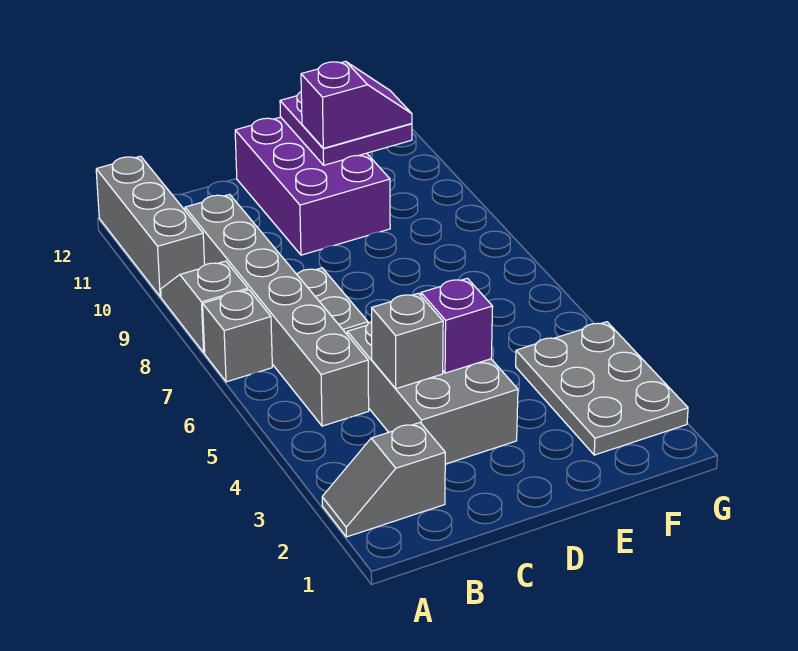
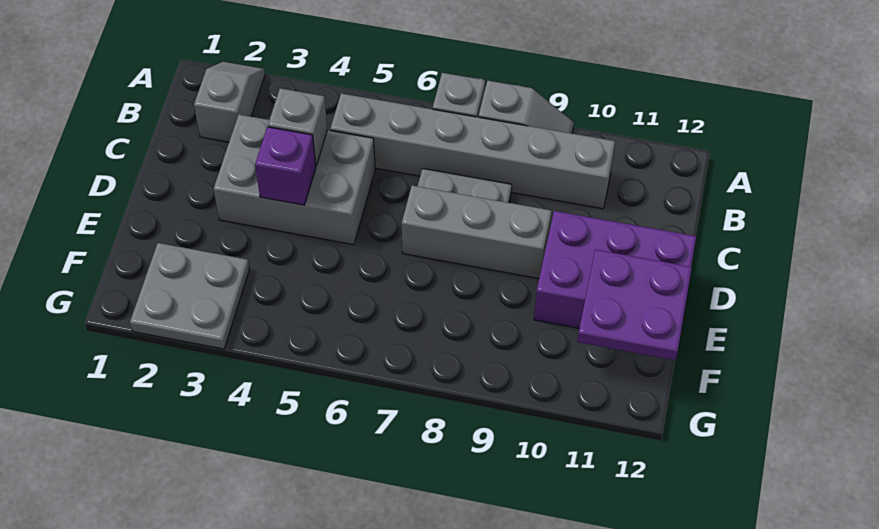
grey brick A10:A12 level 1 -> grey brick D7:D9 level 1
purple slope E11:F11 level 3 top E -> none
grey plate F2:G4 level 1 -> grey plate F2:G3 level 1

